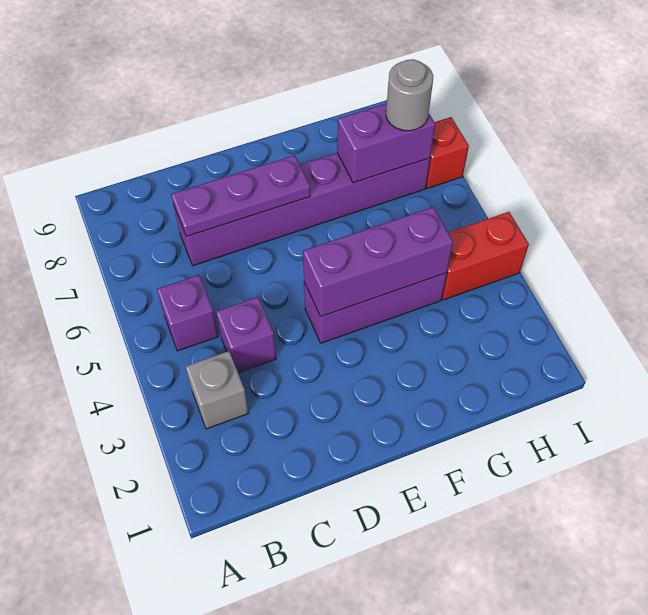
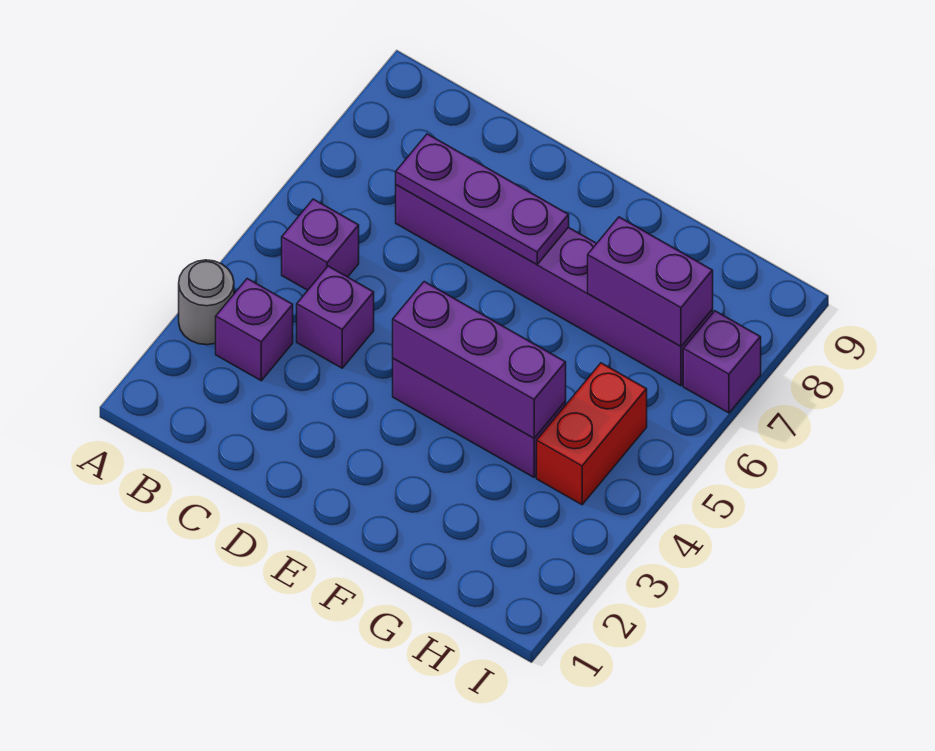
grey brick B3 level 1 -> purple brick B3 level 1
red brick H4:I4 level 1 -> red brick H4:H5 level 1
grey round brick H7 level 3 -> grey round brick A3 level 1
red brick I7 level 1 -> purple brick I7 level 1

